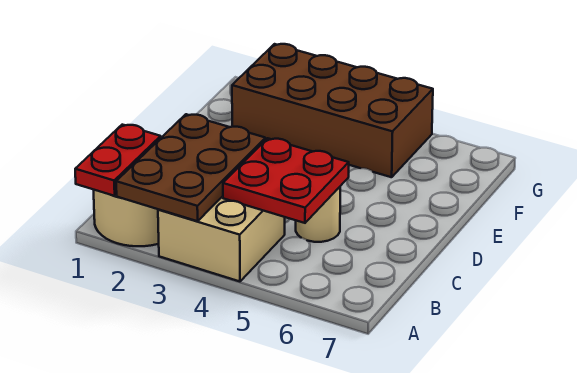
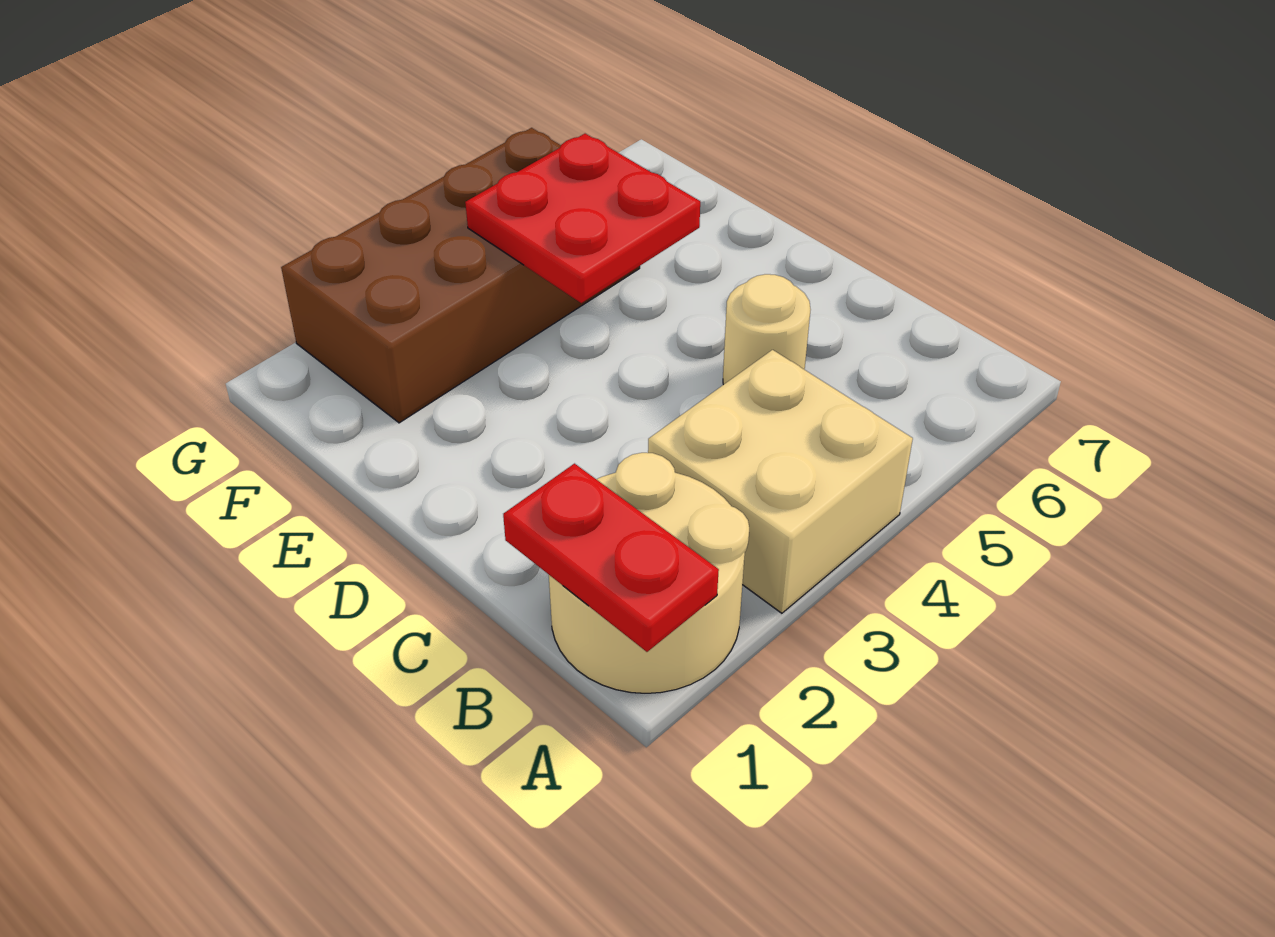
brown plate A2:C3 level 2 -> none
red plate B4:C5 level 2 -> red plate E4:F5 level 2

